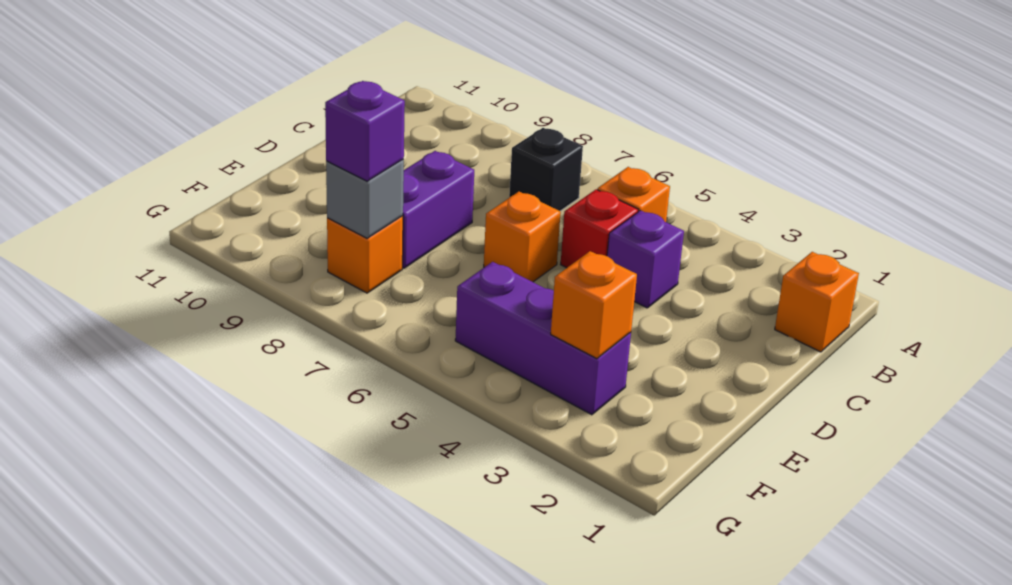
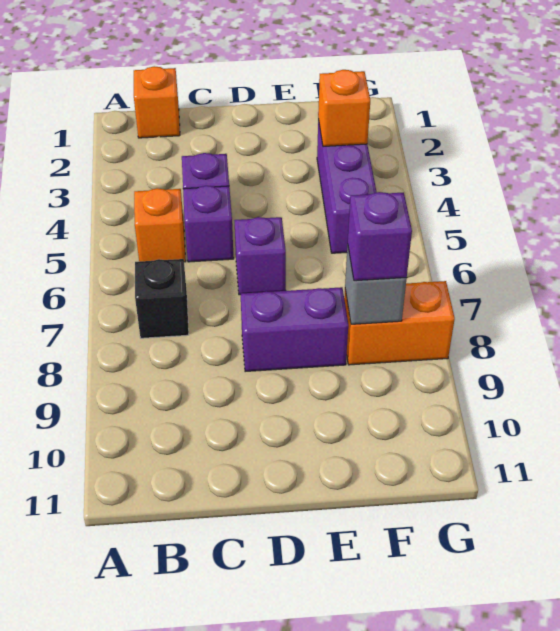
red brick C5 level 1 -> purple brick C5 level 1
orange brick D6 level 1 -> purple brick D6 level 1
orange brick F8 level 1 -> orange brick F8:G8 level 1

